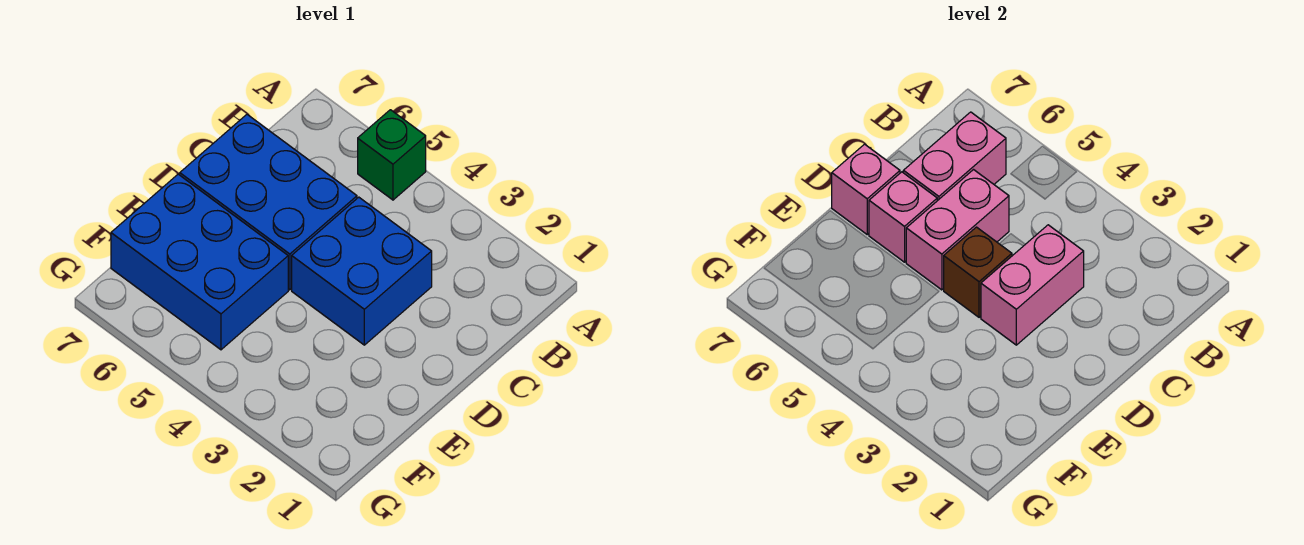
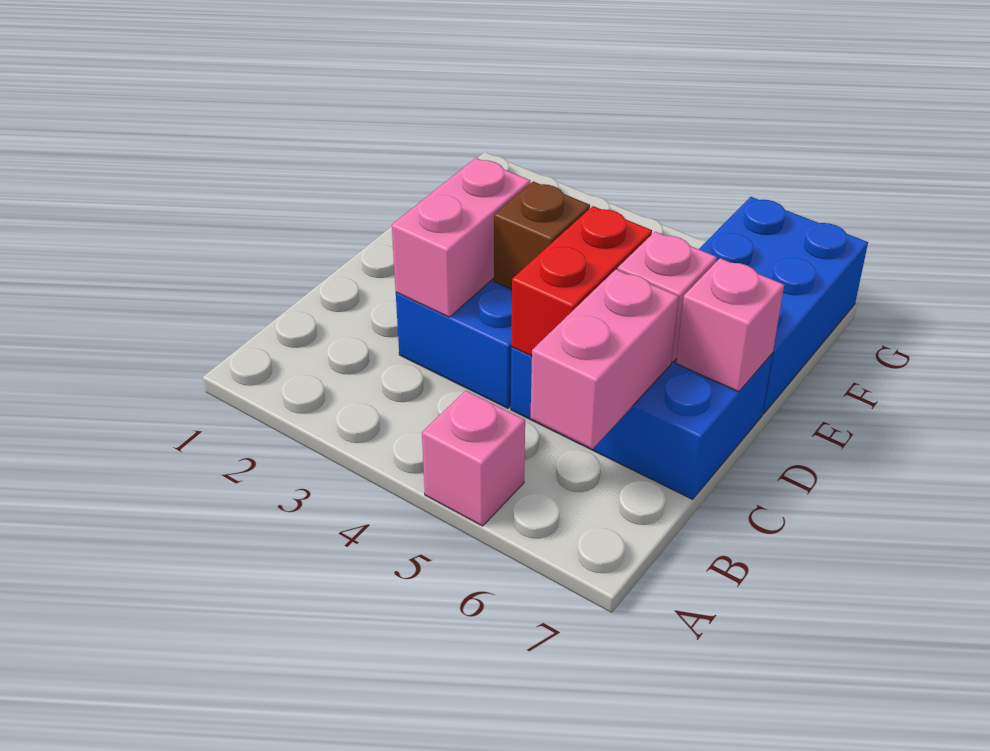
green brick A5 level 1 -> pink brick A5 level 1
pink brick C5:D5 level 2 -> red brick C5:D5 level 2
blue brick E5:F7 level 1 -> blue brick E6:G7 level 1

